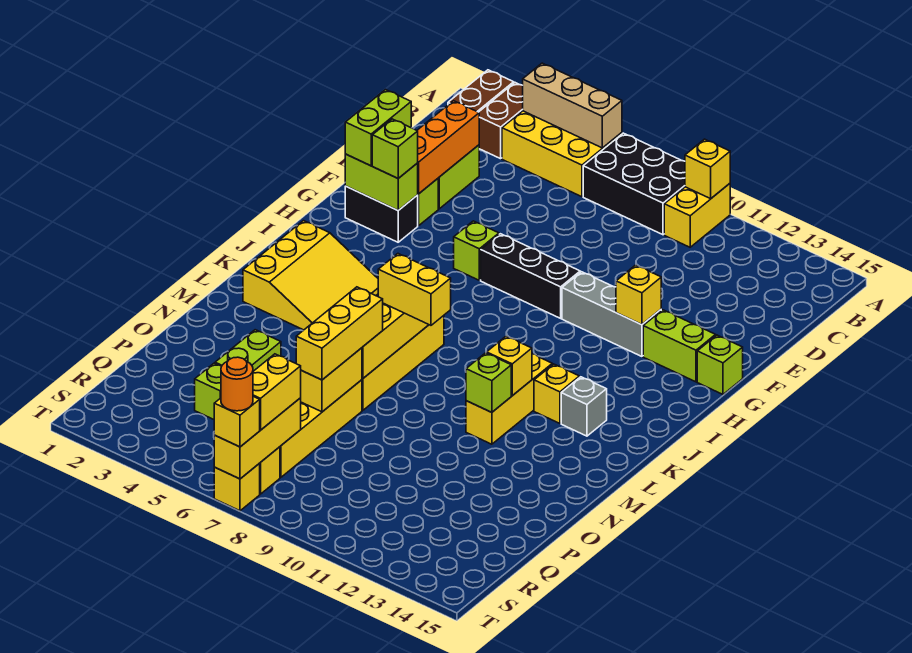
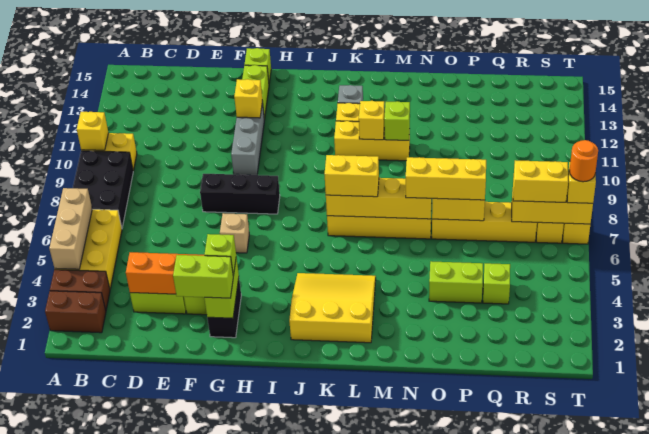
lime brick G6 level 1 -> tan brick G6 level 1
black brick G7:G9 level 1 -> black brick F8:H8 level 1
yellow brick L7:L8 level 3 -> yellow brick K7:L7 level 3

